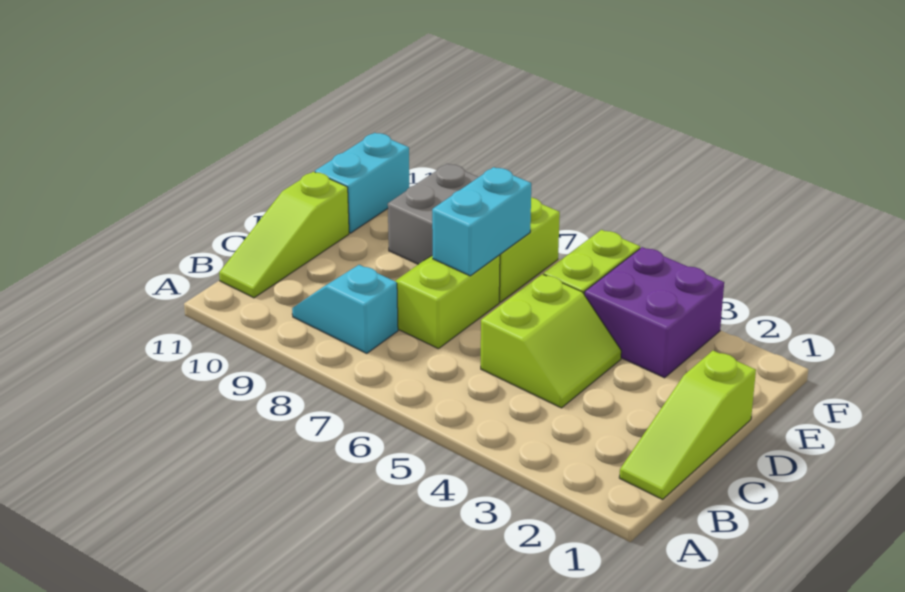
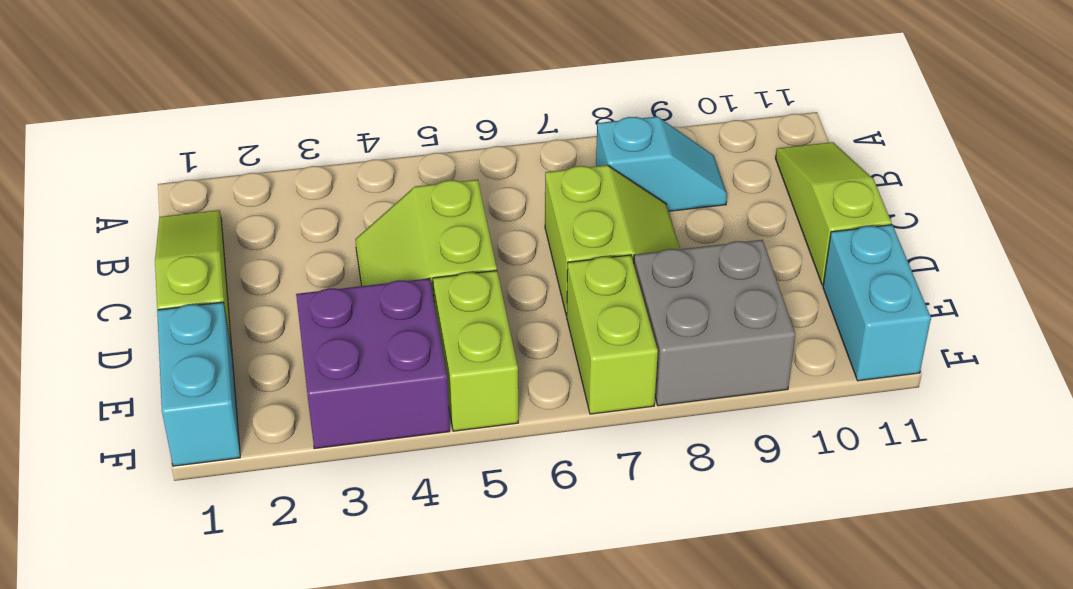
cyan brick D7:E7 level 2 -> cyan brick E1:F1 level 1

